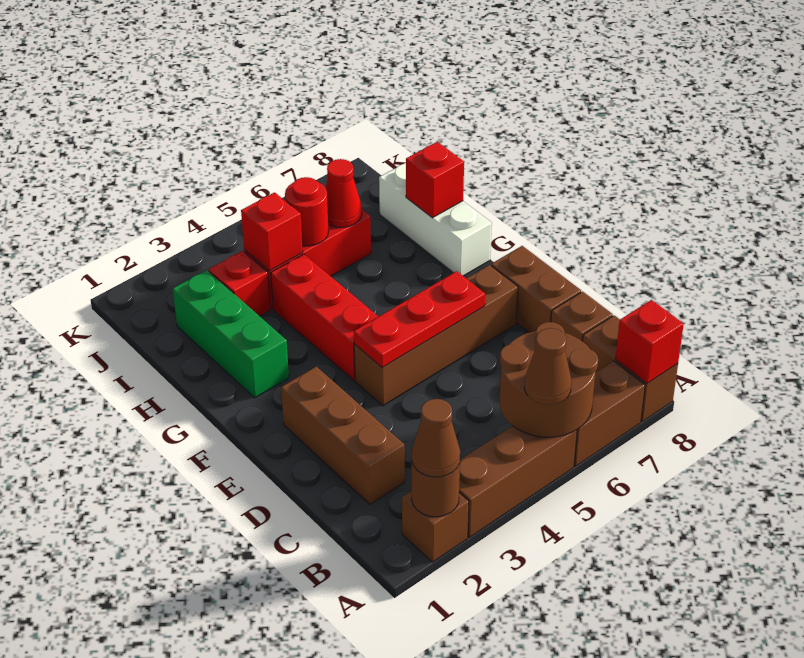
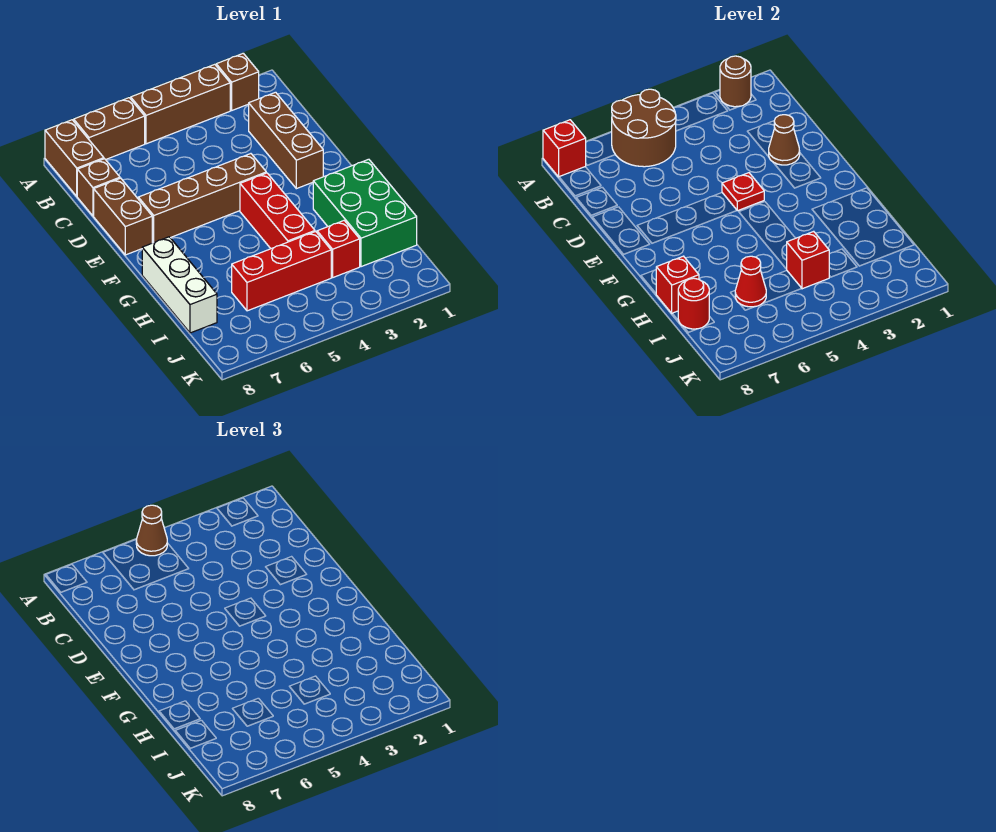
brown cone A2 level 3 -> brown cone D2 level 2
red plate E4:E6 level 2 -> red plate E4 level 2
green brick G2:I2 level 1 -> green brick G1:I2 level 1
red round brick I5 level 2 -> red round brick I8 level 2

